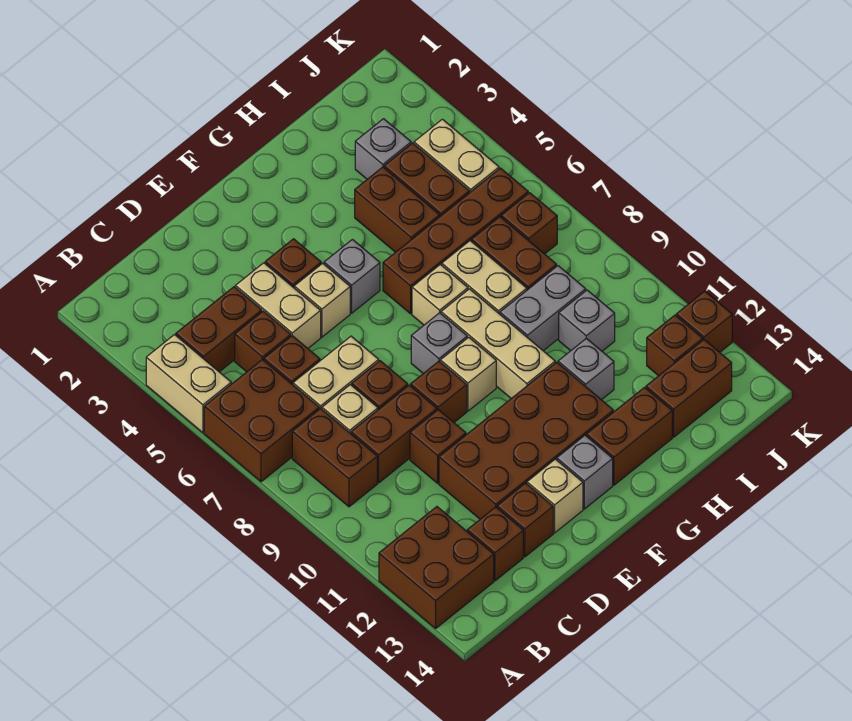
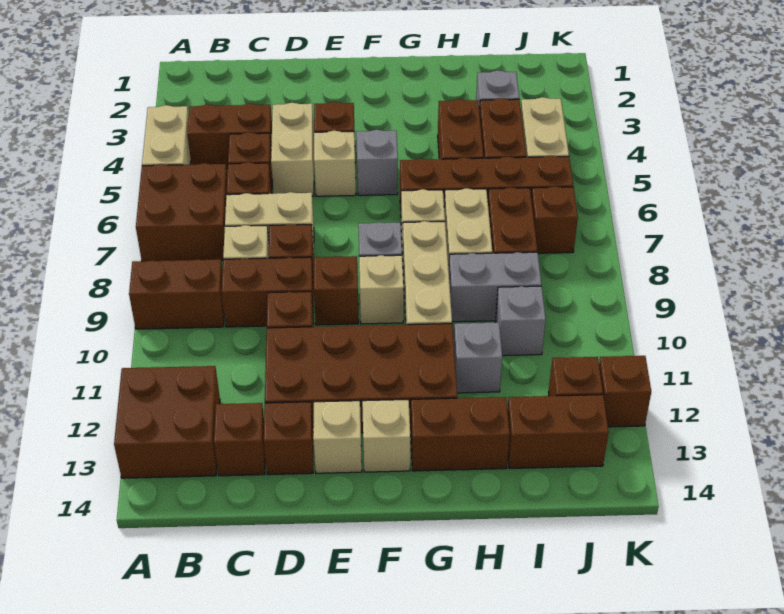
brown brick B8:B9 level 1 -> brown brick A9:B9 level 1
grey brick F13 level 1 -> tan brick F13 level 1

